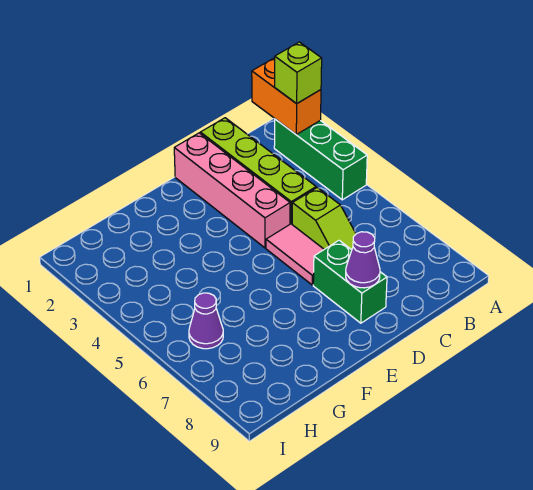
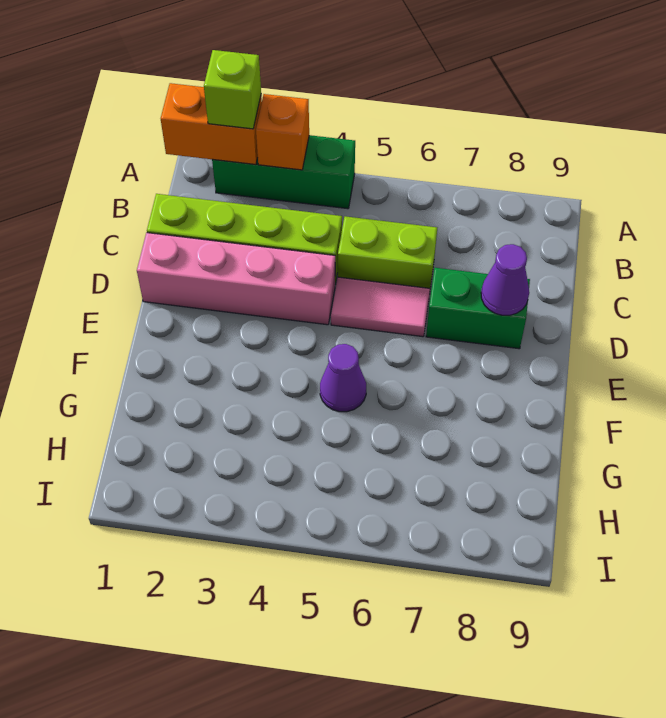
none -> orange brick A3 level 2
lime slope C5:C6 level 1 top 5 -> lime brick C5:C6 level 1
purple cone H6 level 1 -> purple cone F5 level 1

